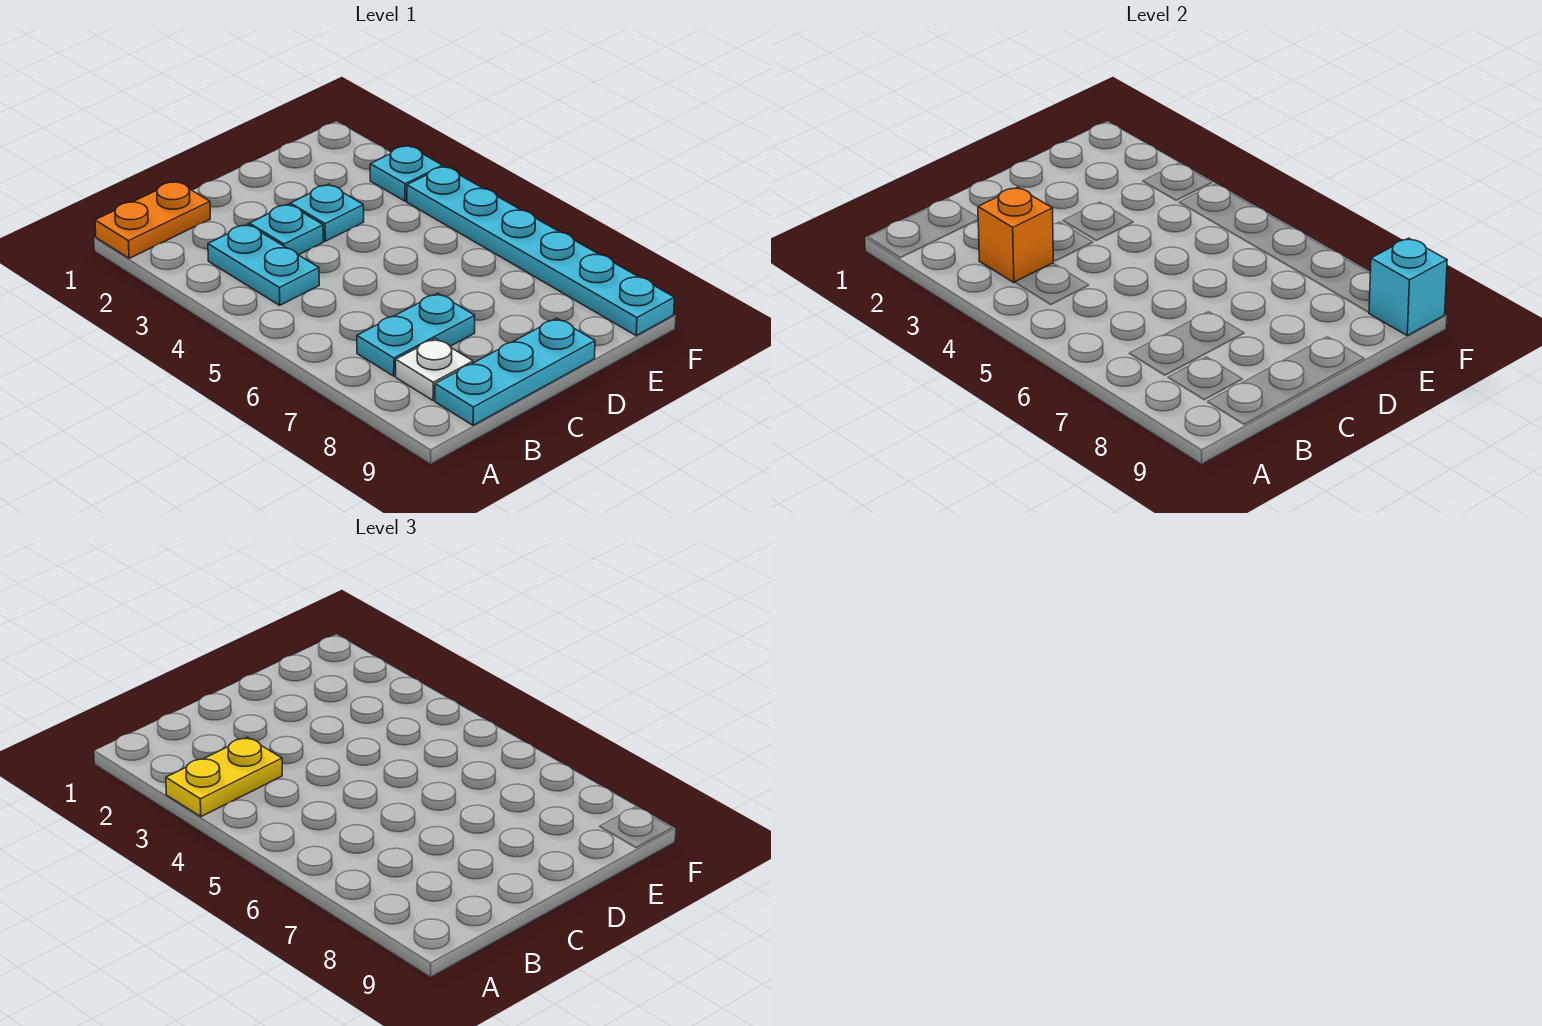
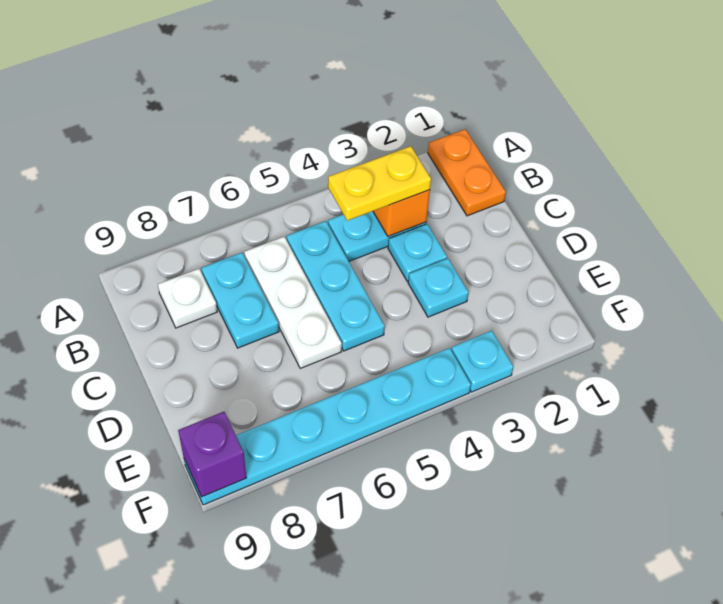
yellow plate A3:B3 level 3 -> yellow plate B3:B4 level 3
none -> white plate B6:D6 level 1
cyan plate B9:D9 level 1 -> cyan plate B5:D5 level 1
cyan brick F9 level 2 -> purple brick F9 level 2

